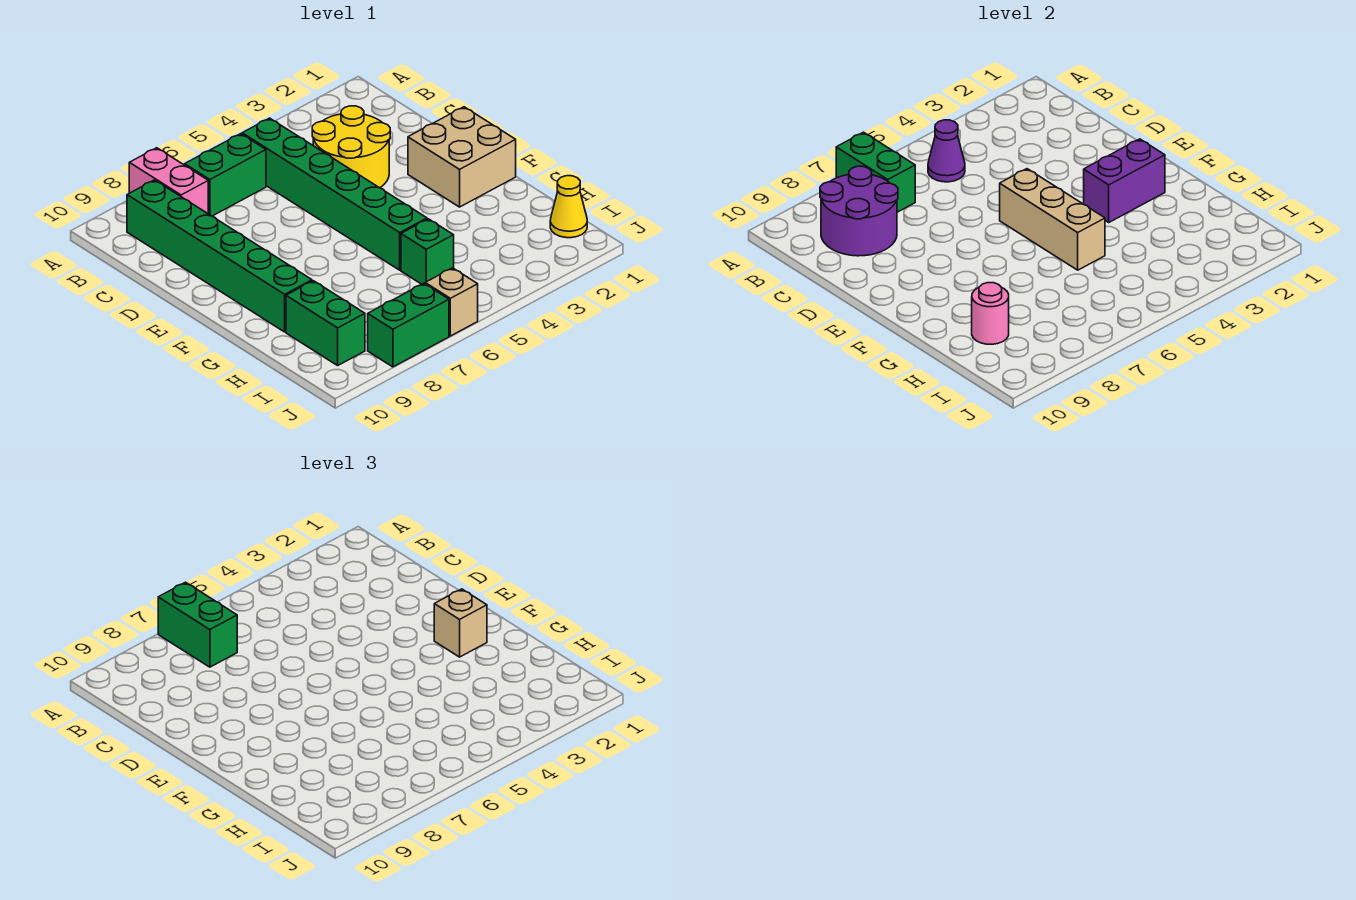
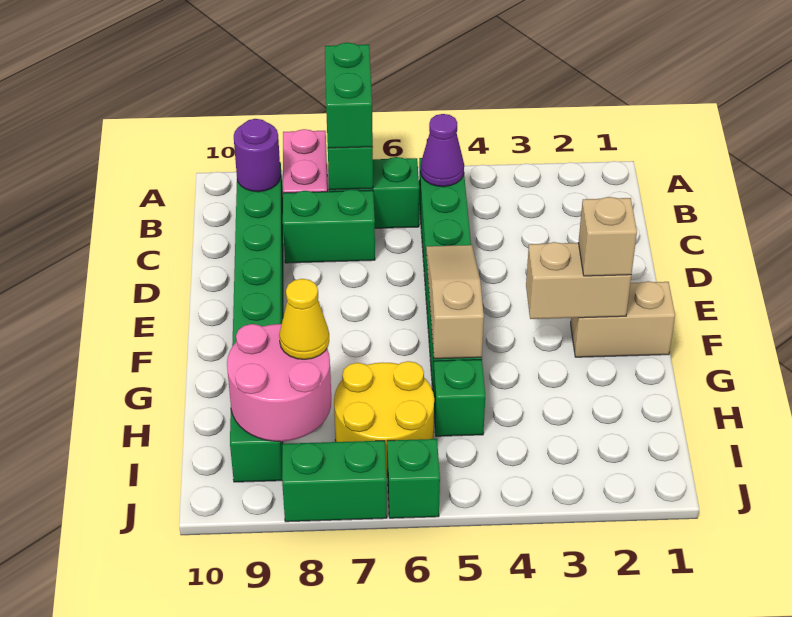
purple round brick B8:C9 level 2 -> purple round brick B9 level 2
yellow round brick C3:D4 level 1 -> yellow round brick H6:I7 level 1
none -> green brick C7:C8 level 1
tan brick E1:F2 level 1 -> tan brick F1:F2 level 1
tan brick E5:G5 level 2 -> tan slope E5:G5 level 2 top G
purple brick F2:F3 level 2 -> tan brick F2:F3 level 2
pink round brick H9 level 2 -> pink round brick H8:I9 level 2
yellow cone I1 level 1 -> yellow cone H8 level 3
tan brick J6 level 1 -> green brick J6 level 1

